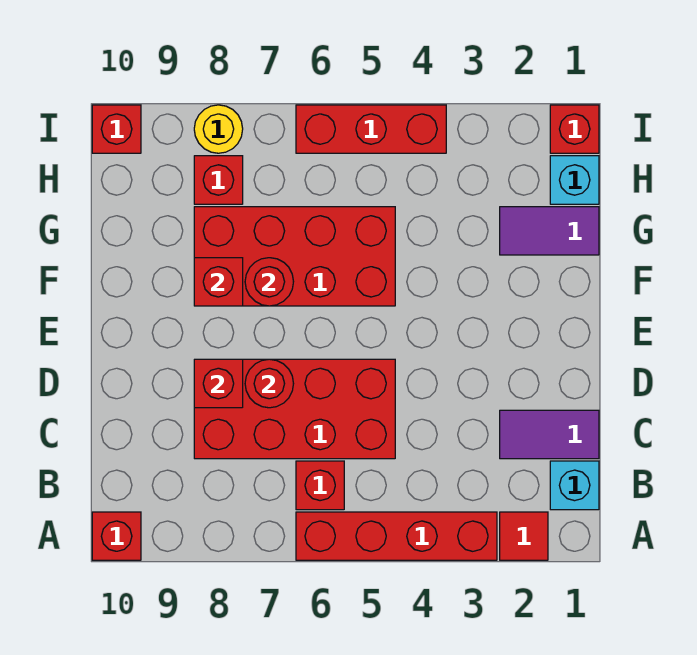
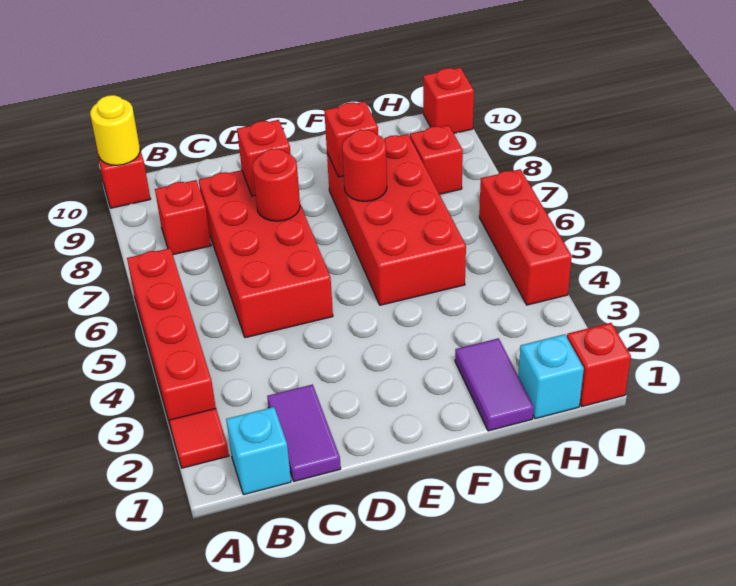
red brick B6 level 1 -> red brick B8 level 1
yellow round brick I8 level 1 -> yellow round brick A10 level 2

